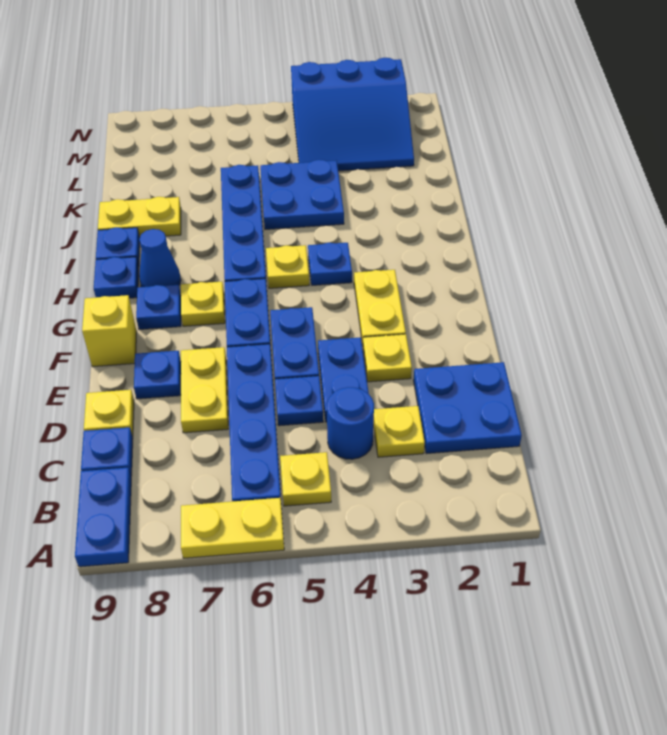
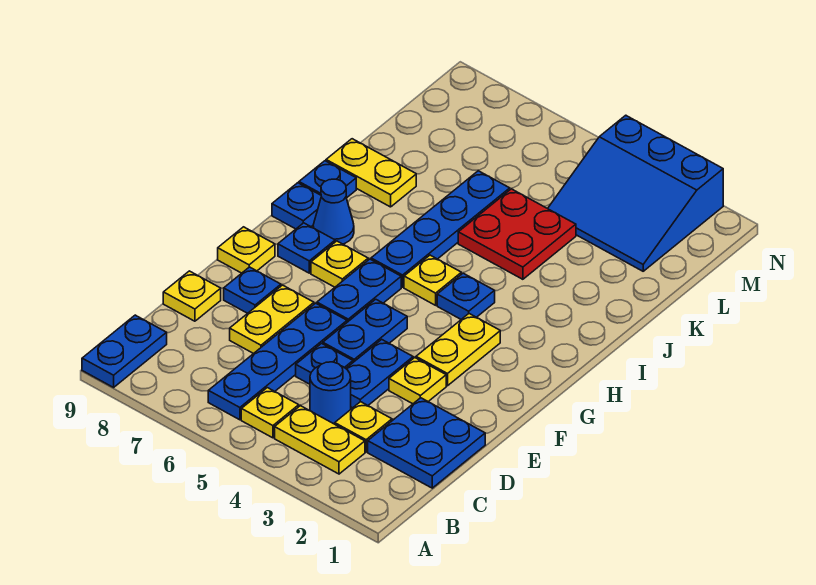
yellow plate A6:A7 level 1 -> yellow plate B3:B4 level 1
blue plate C9 level 1 -> none
yellow brick F9 level 1 -> yellow plate F9 level 1
blue plate J4:K5 level 1 -> red plate J4:K5 level 1

